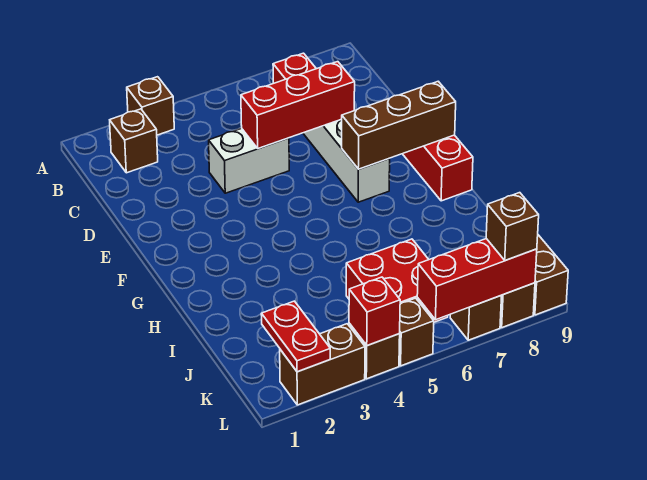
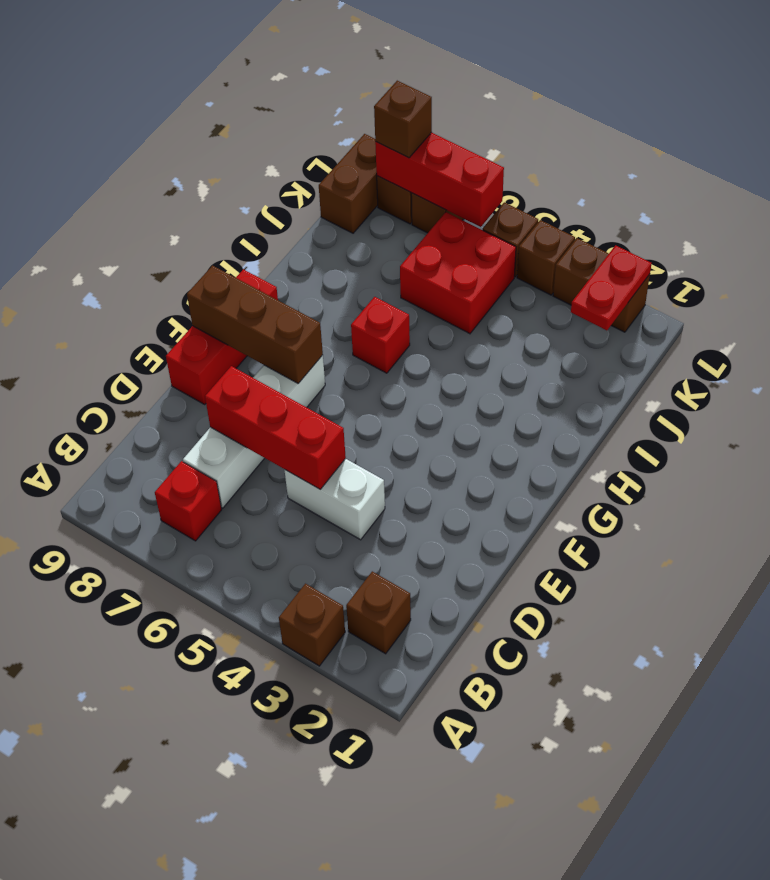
red brick L4 level 2 -> red brick H6 level 1

